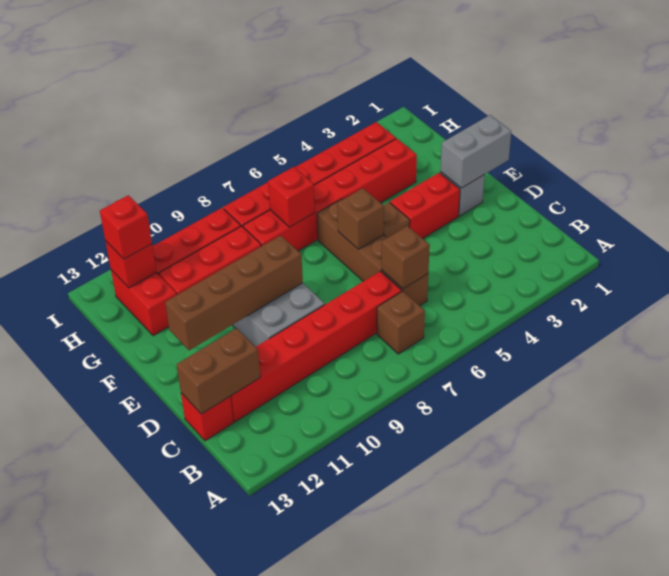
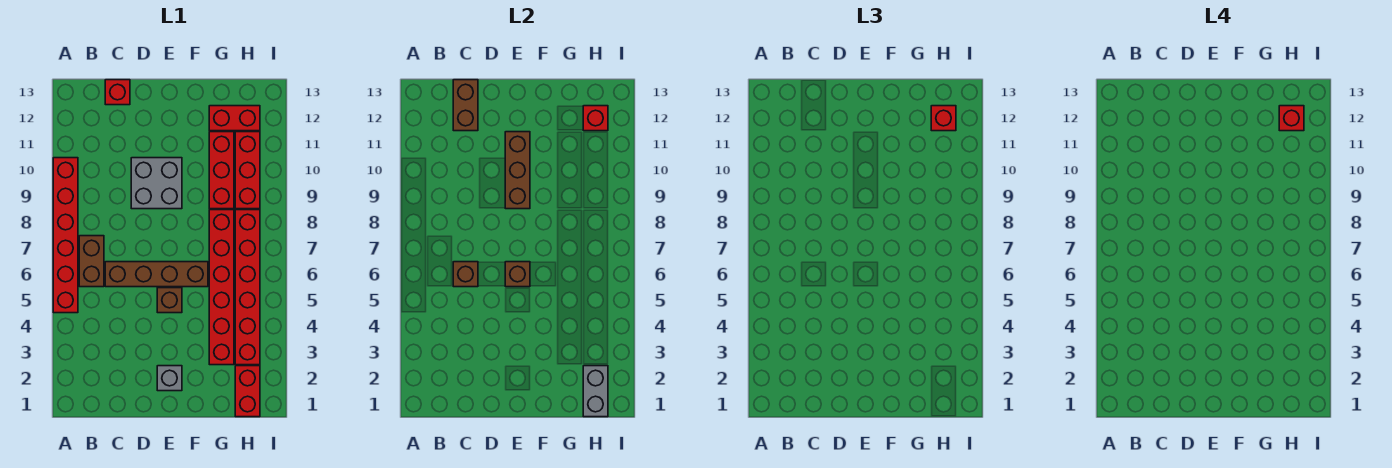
brown brick B7 level 1 -> brown brick B6:B7 level 1
red brick C7:C12 level 1 -> red brick A5:A10 level 1
grey brick E1:E2 level 2 -> grey brick H1:H2 level 2
red brick E3:E4 level 1 -> red brick H1:H2 level 1
brown brick E9:E12 level 2 -> brown brick E9:E11 level 2
red brick G7 level 2 -> red brick H12 level 4

